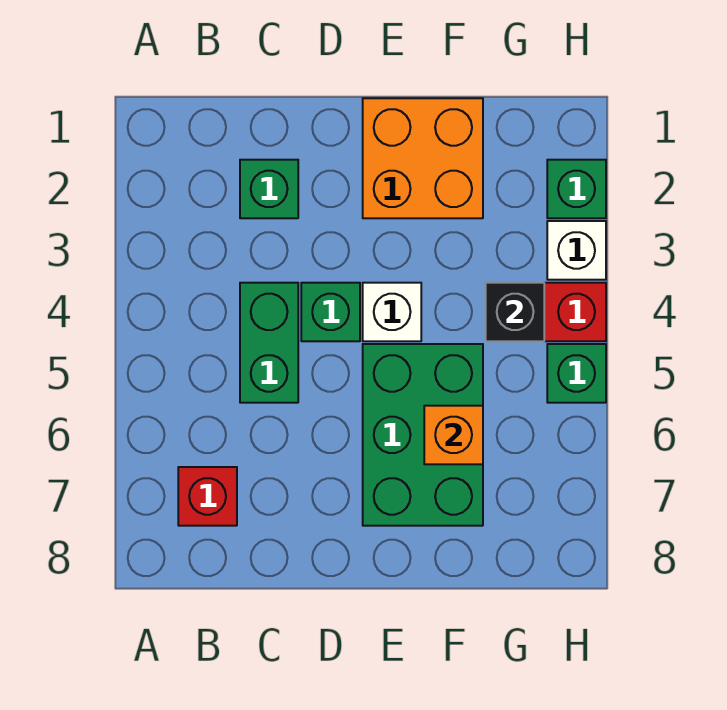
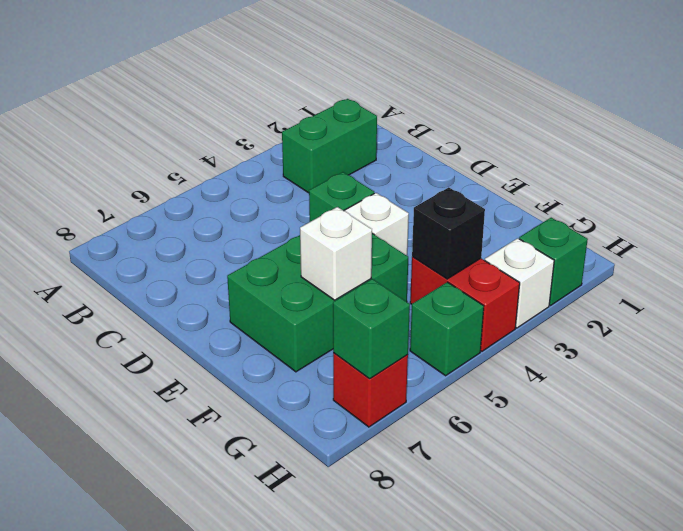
red brick B7 level 1 -> red brick H7 level 1
green brick C2 level 1 -> green brick H7 level 2
green brick C4:C5 level 1 -> green brick B2:B3 level 1
orange brick E1:F2 level 1 -> none
orange brick F6 level 2 -> white brick F6 level 2

